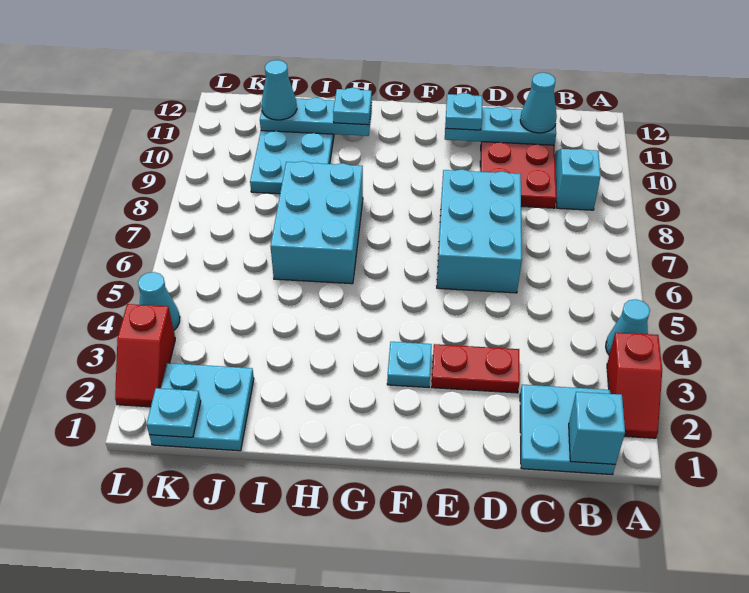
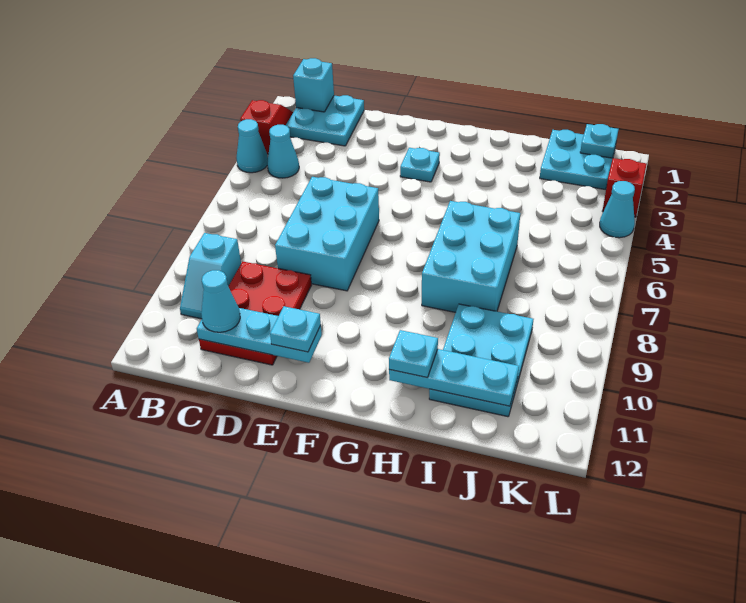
red plate D3:E3 level 1 -> none
cyan cone J11 level 3 -> cyan cone B4 level 1

